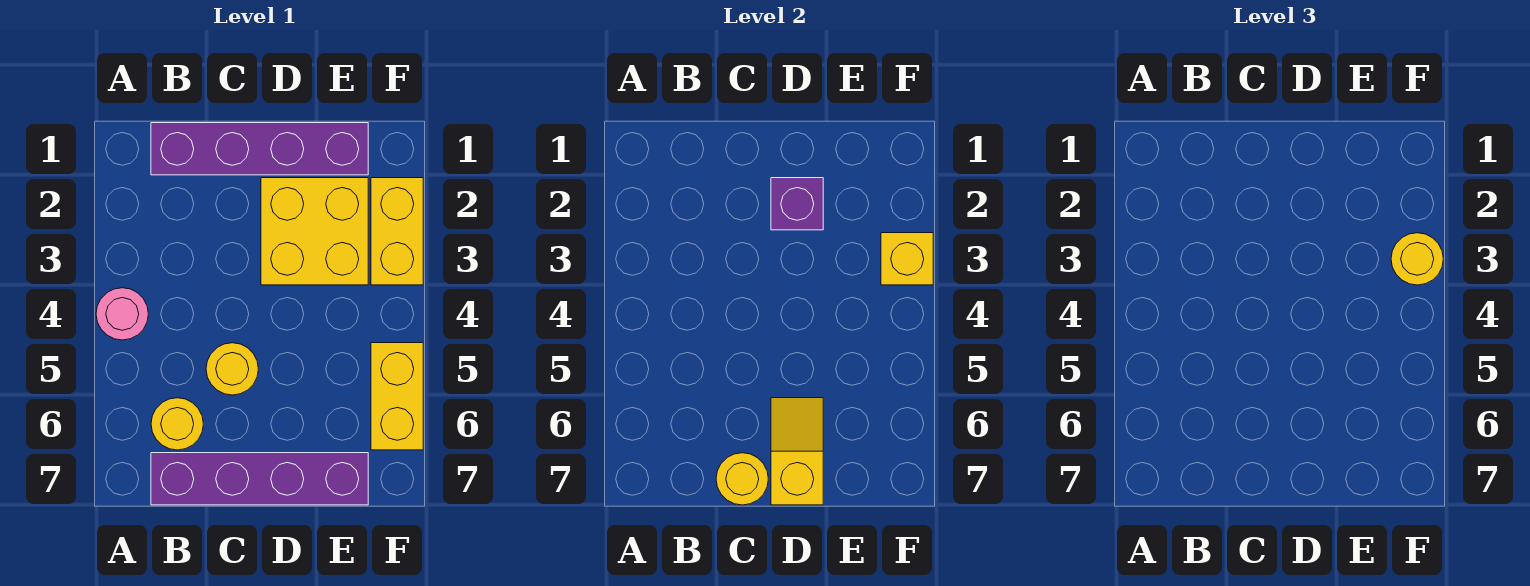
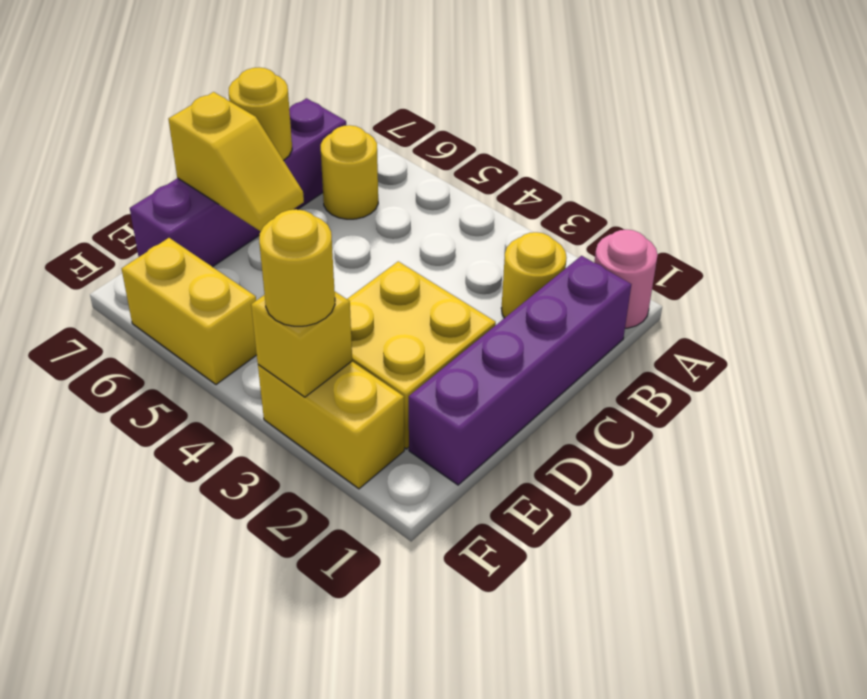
pink round brick A4 level 1 -> pink round brick A1 level 1
yellow round brick C5 level 1 -> yellow round brick B2 level 1
purple brick D2 level 2 -> none

